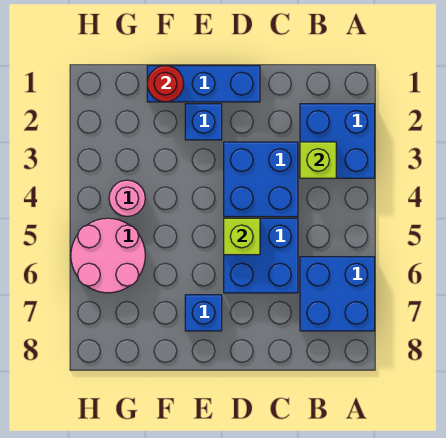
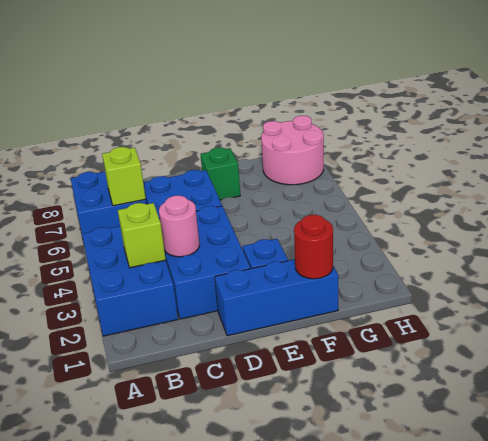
blue brick A2:B3 level 1 -> blue brick A2:B4 level 1
blue brick C3:D4 level 1 -> blue brick C2:D4 level 1
lime brick D5 level 2 -> lime brick B6 level 2
blue brick E7 level 1 -> green brick E7 level 1
pink round brick G4 level 1 -> pink round brick C3 level 2
pink round brick G5:H6 level 1 -> pink round brick G7:H8 level 1

